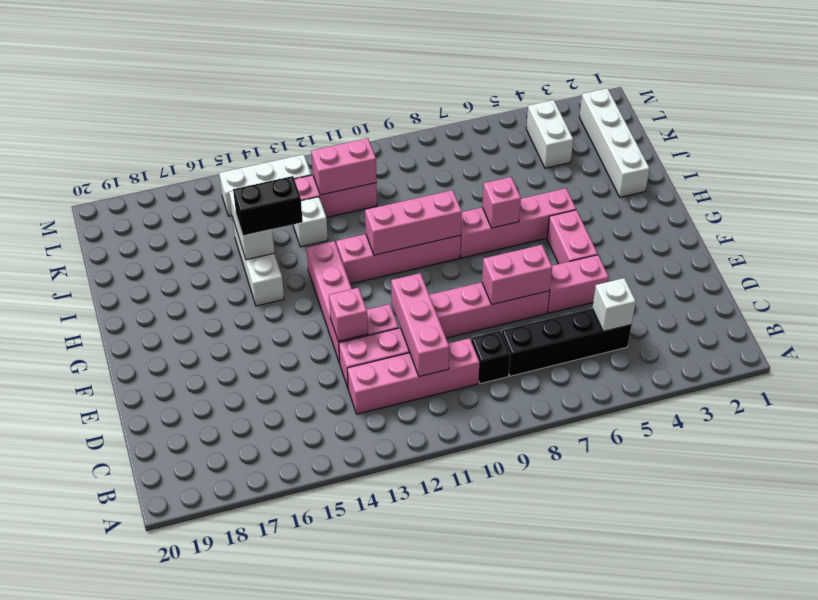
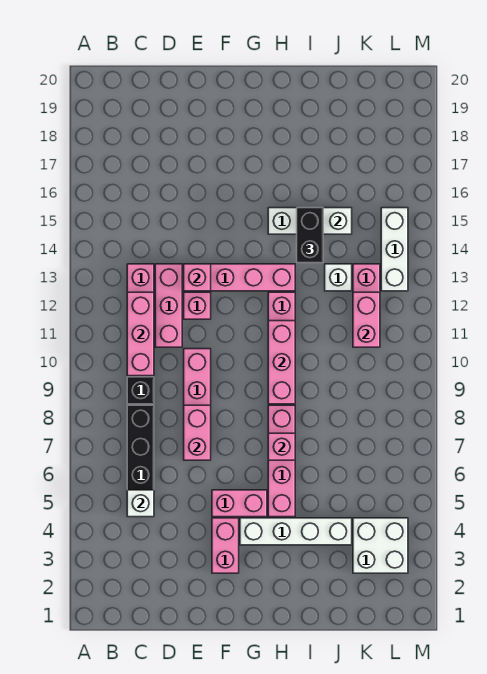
pink brick C11:E11 level 2 -> pink brick C10:C12 level 2
pink brick E5:E6 level 1 -> pink brick F3:F4 level 1
white brick I2:L2 level 1 -> white brick G4:J4 level 1
white brick K4:L4 level 1 -> white brick K3:L4 level 1

